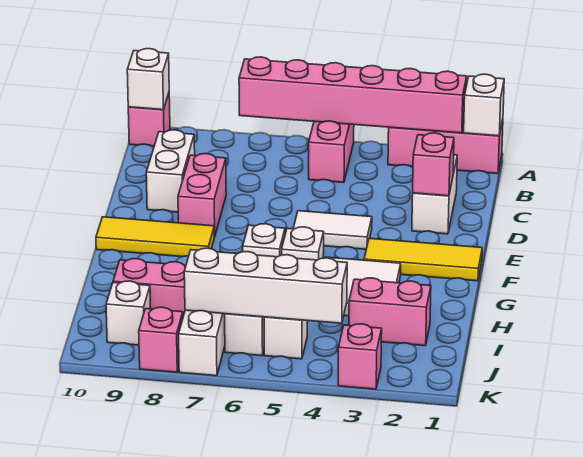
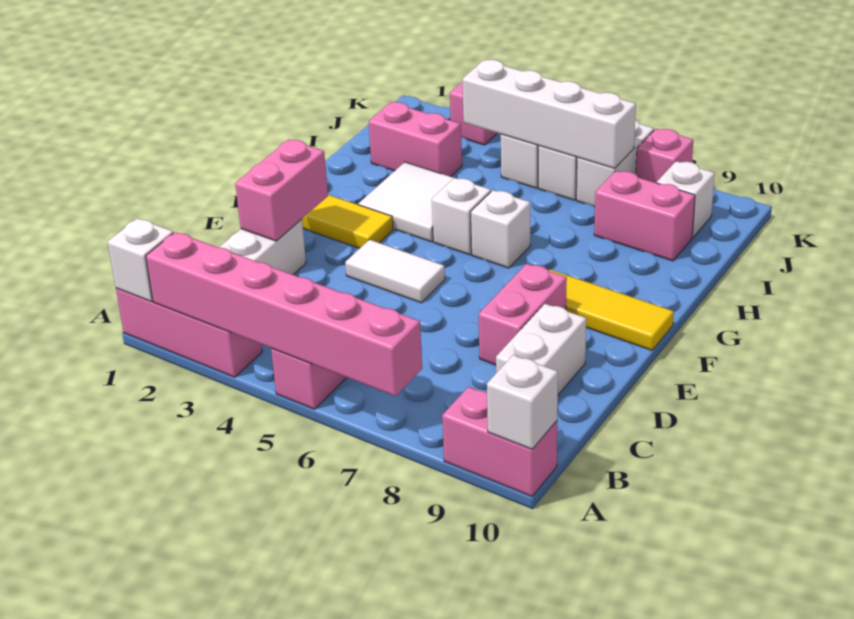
pink brick A10 level 1 -> pink brick A9:A10 level 1
pink brick D2 level 2 -> pink brick D2:E2 level 2

